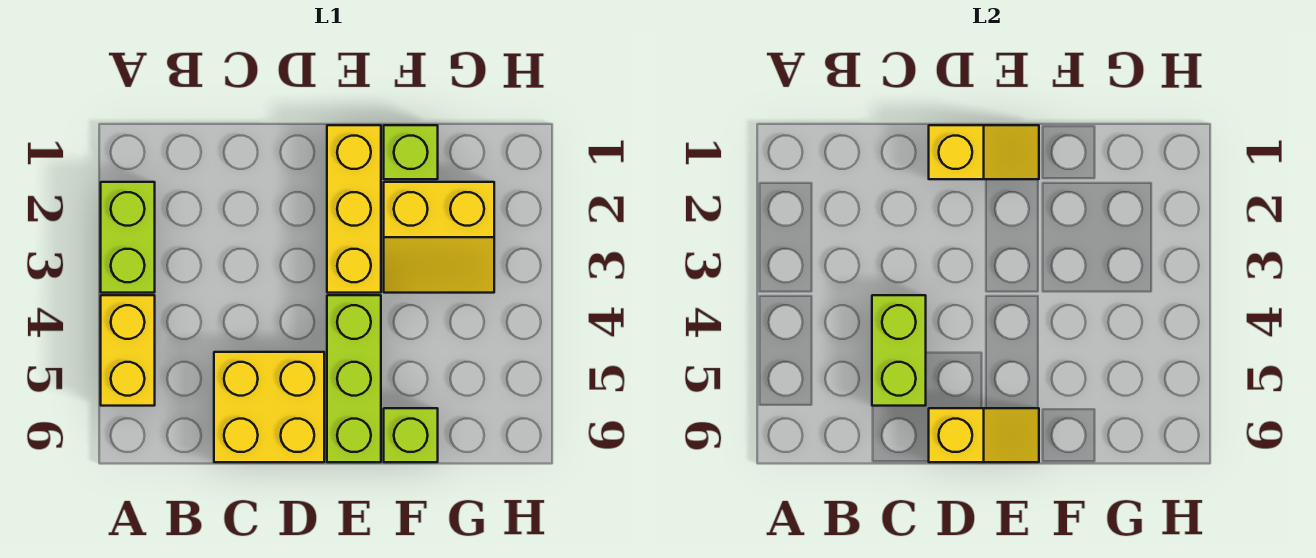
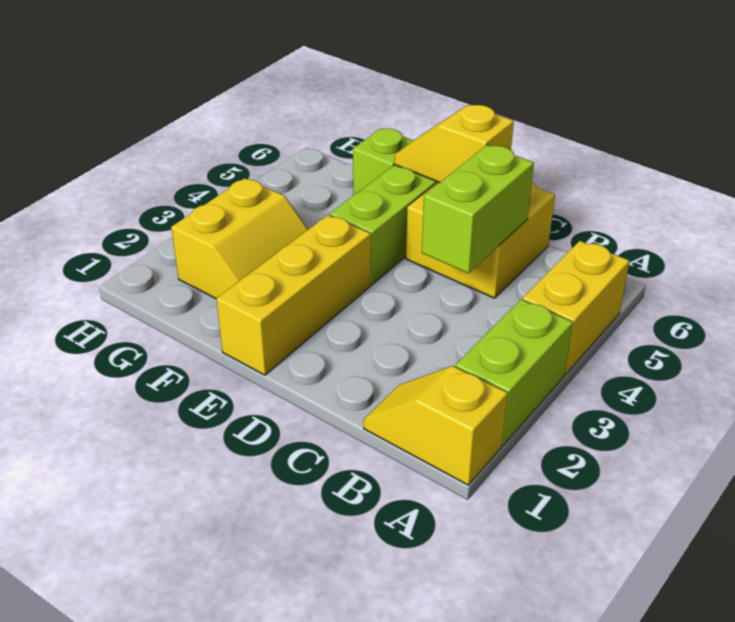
yellow slope D1:E1 level 2 top D -> yellow slope A1:B1 level 1 top A
lime brick F1 level 1 -> none
yellow slope F2:G3 level 1 top 2 -> yellow slope F2:G3 level 1 top G

